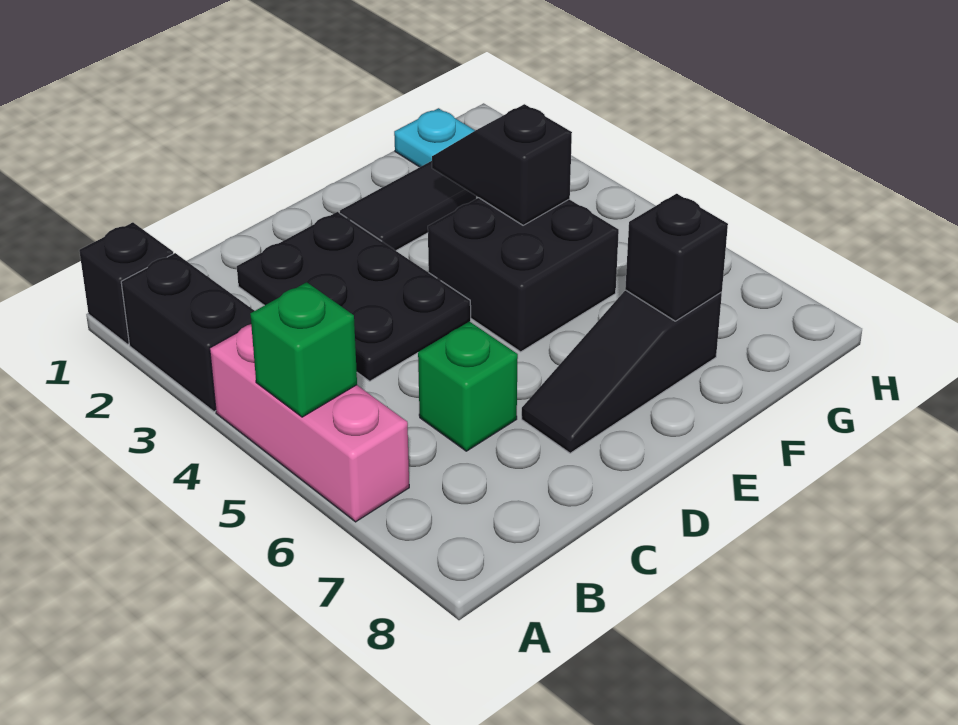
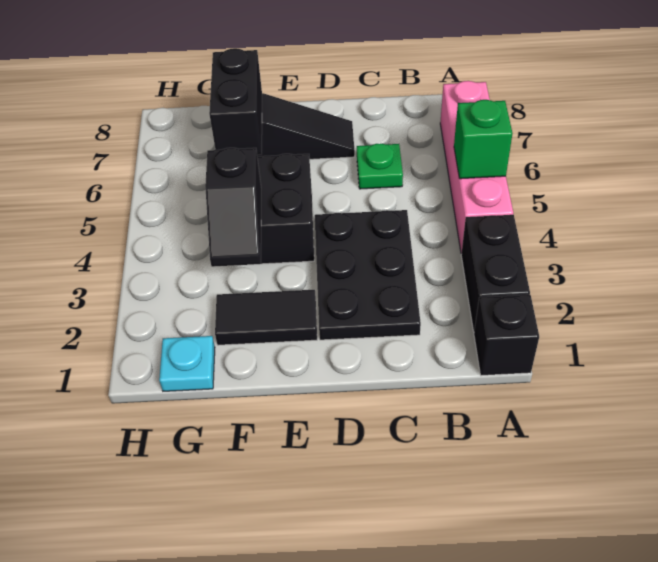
pink brick A4:A6 level 1 -> pink brick A4:A7 level 1
green brick C6 level 1 -> green plate C6 level 1
black brick F7 level 2 -> black brick F6:F7 level 2

